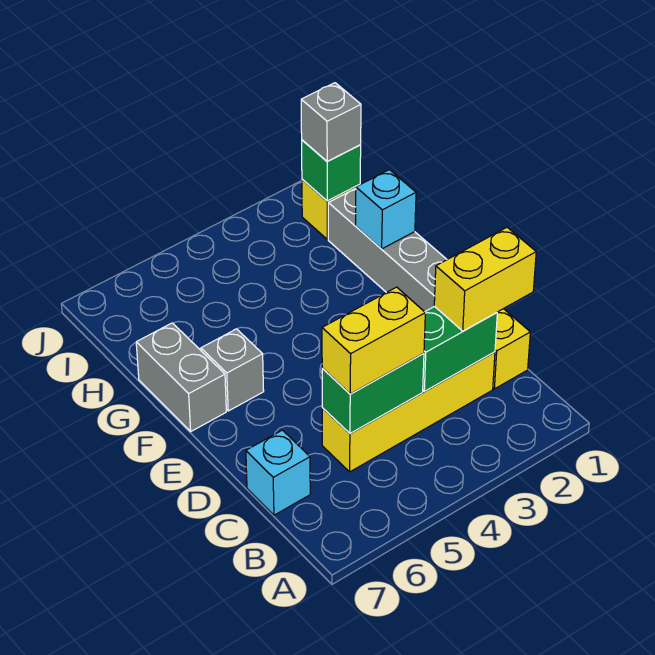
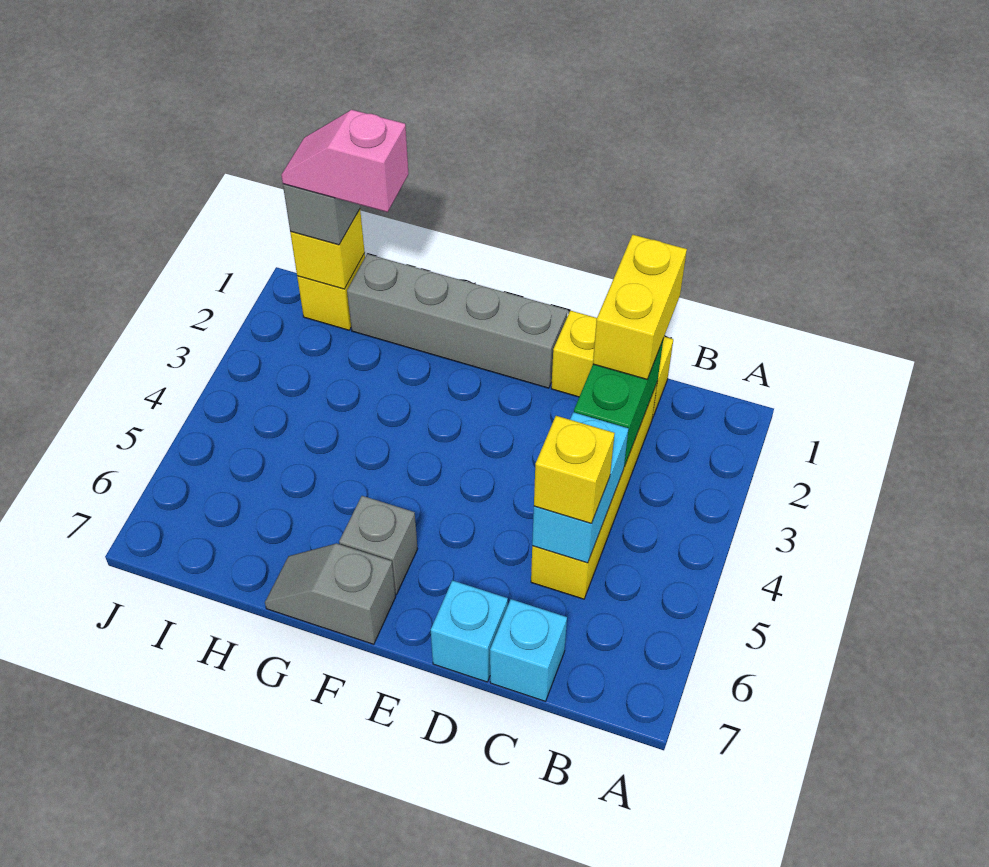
green brick C4:C5 level 2 -> cyan brick C4:C5 level 2
yellow brick C4:C5 level 3 -> yellow brick C5 level 3
grey brick F7:G7 level 1 -> grey slope F7:G7 level 1 top F
cyan brick G1 level 2 -> cyan brick D7 level 1
none -> pink slope H1:I1 level 4 top H
green brick I1 level 2 -> yellow brick I1 level 2

